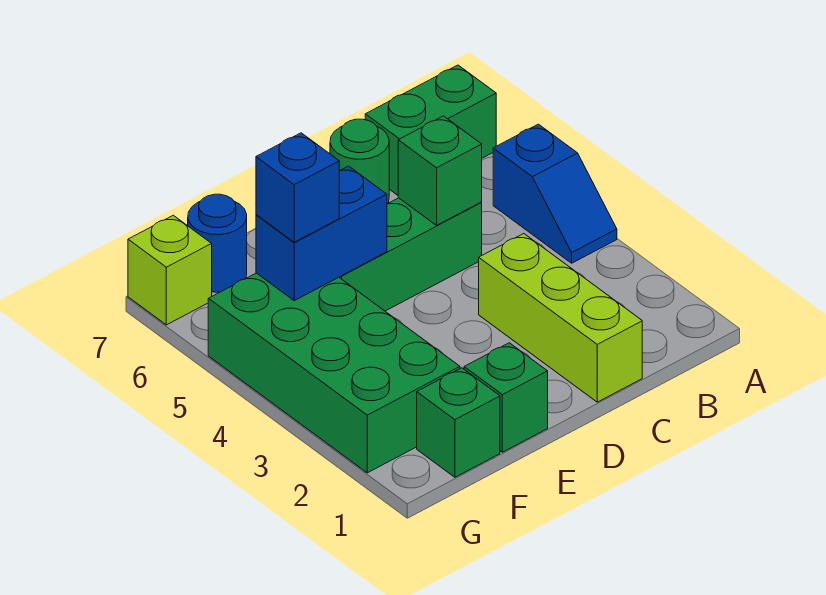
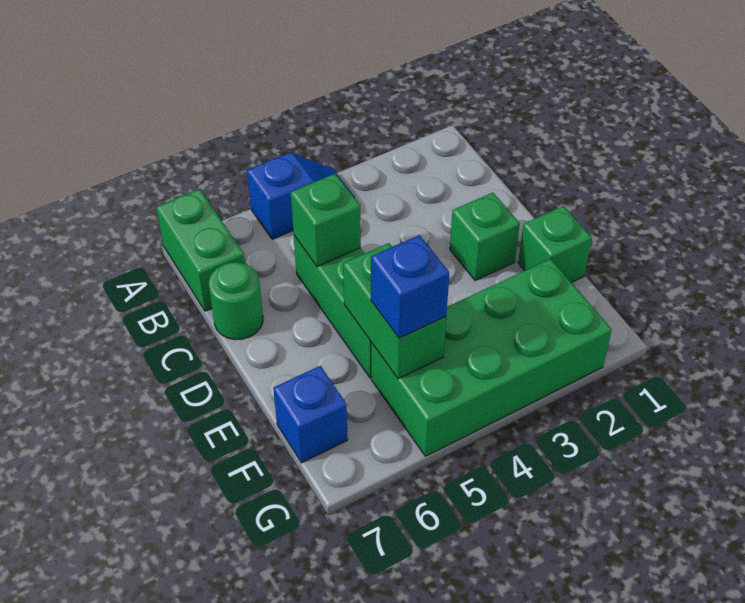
lime brick C1:C3 level 1 -> none
blue brick E5:F5 level 2 -> green brick E5:F5 level 2
green brick F1 level 1 -> green brick D2 level 1
blue round brick F7 level 1 -> blue brick F7 level 1
lime brick G7 level 1 -> none

